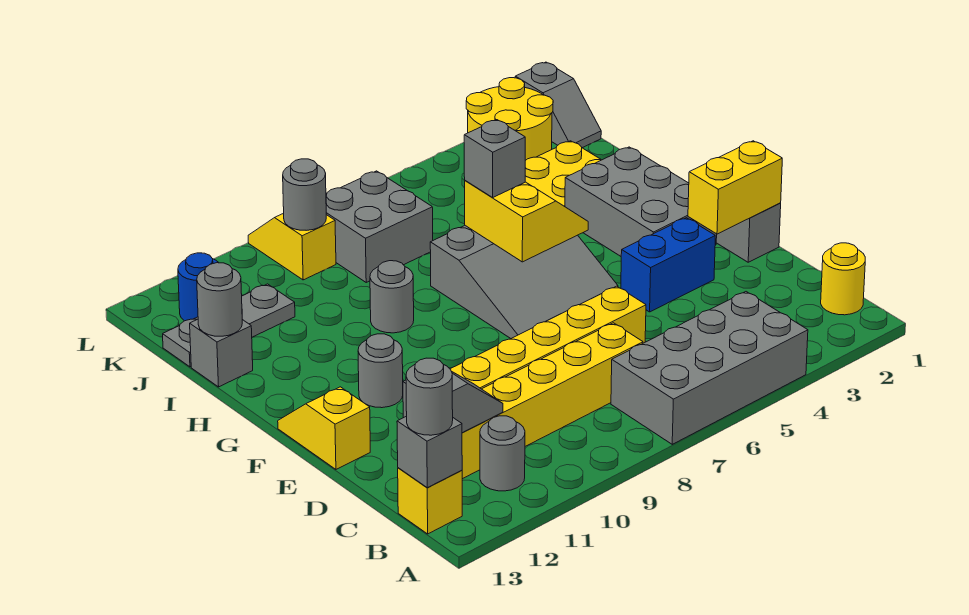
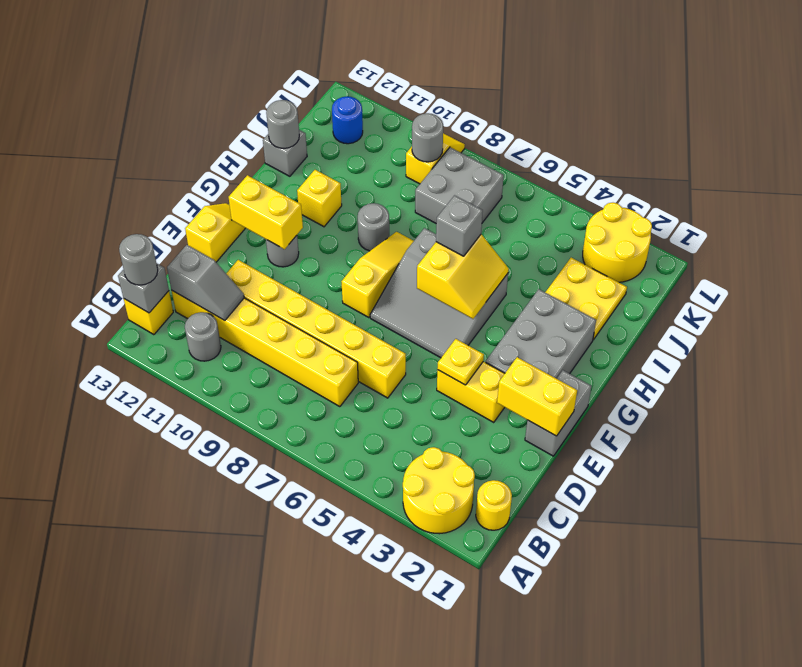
none -> yellow round brick A2:B3 level 1
grey brick A4:B7 level 1 -> none
blue brick E3:E4 level 1 -> yellow brick E3:E4 level 1
none -> yellow plate E4 level 2
none -> yellow slope F8:H8 level 1 top F
none -> yellow brick F11:F12 level 2
none -> yellow brick H11 level 1
grey plate J11:J13 level 1 -> none
grey slope K1:L1 level 1 top L -> none

